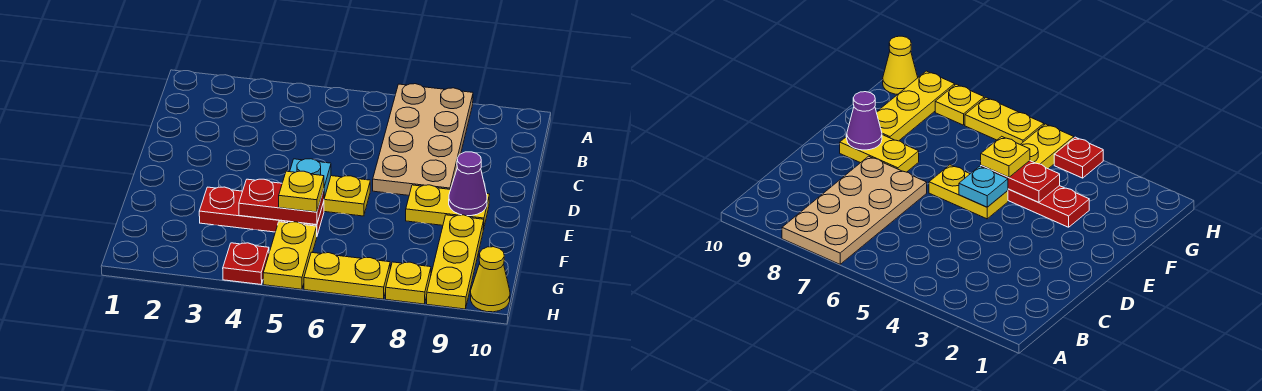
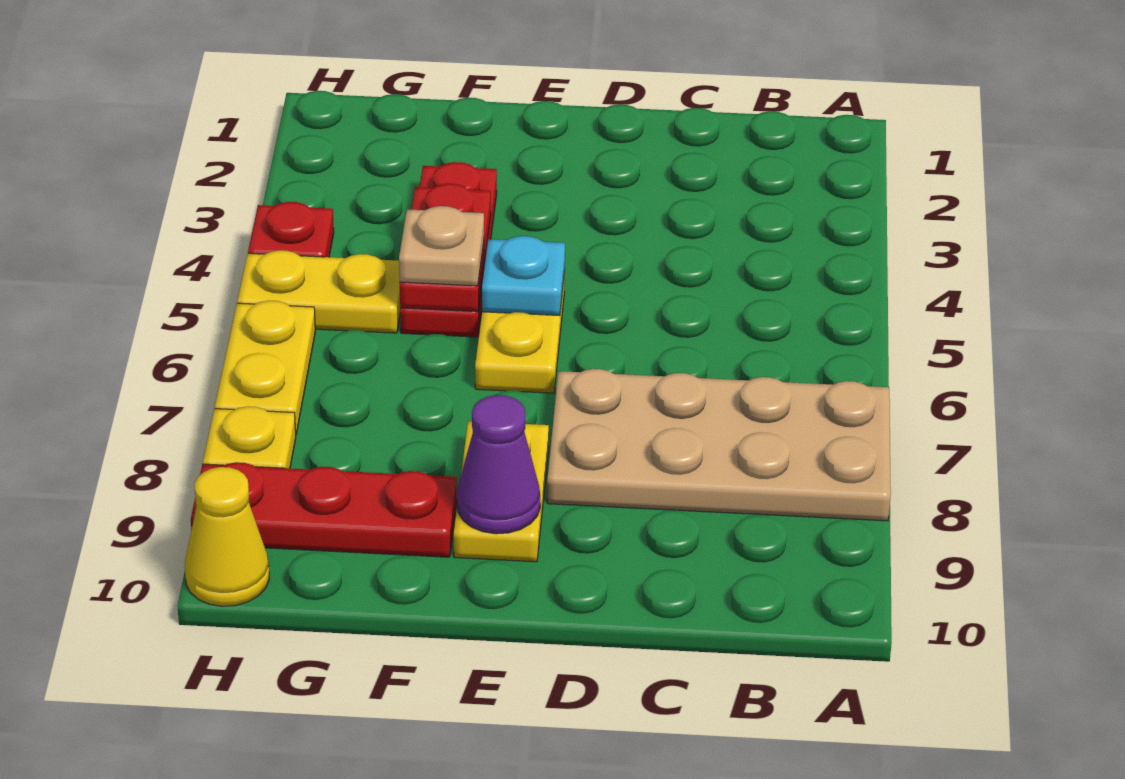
yellow plate F5 level 3 -> tan plate F5 level 3
yellow plate F9:H9 level 1 -> red plate F9:H9 level 1

